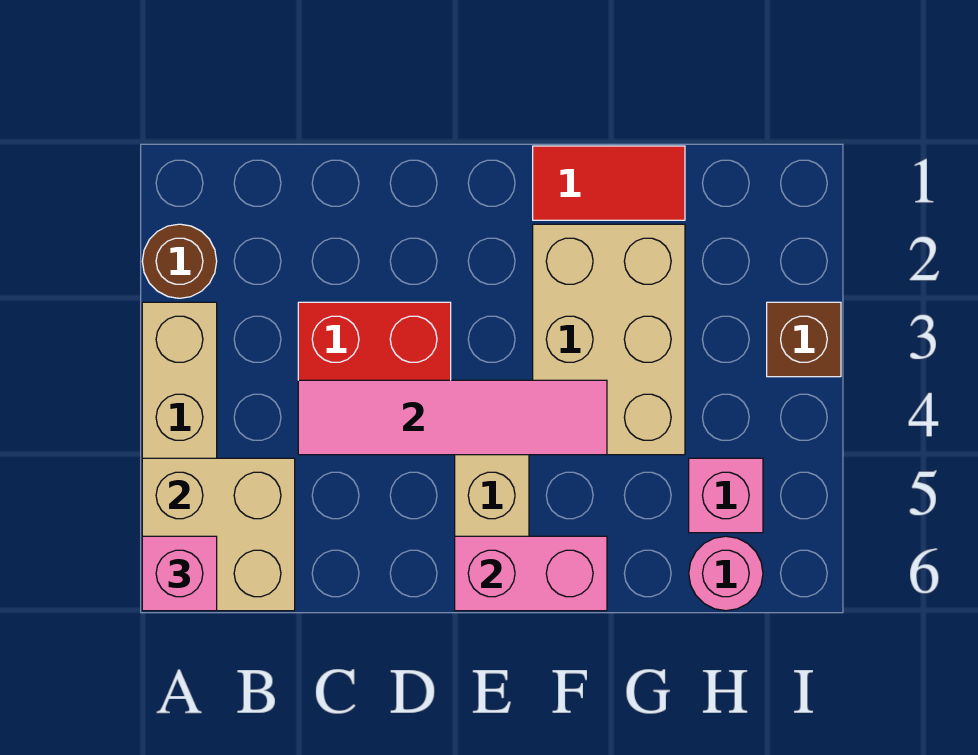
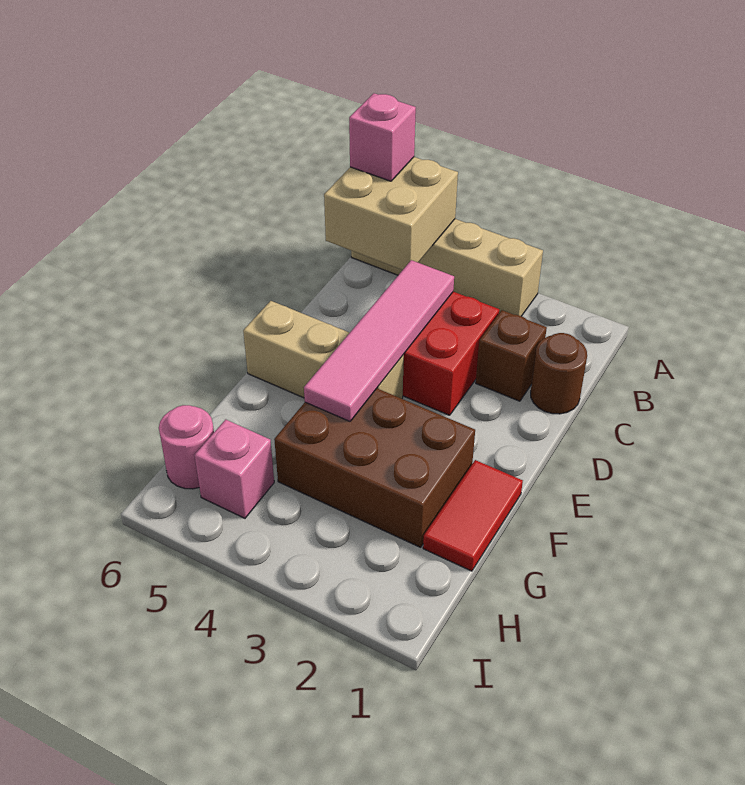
brown round brick A2 level 1 -> brown round brick C1 level 1
pink brick E6:F6 level 2 -> none
tan brick F2:G4 level 1 -> brown brick F2:G4 level 1
brown brick I3 level 1 -> brown brick C2 level 1

